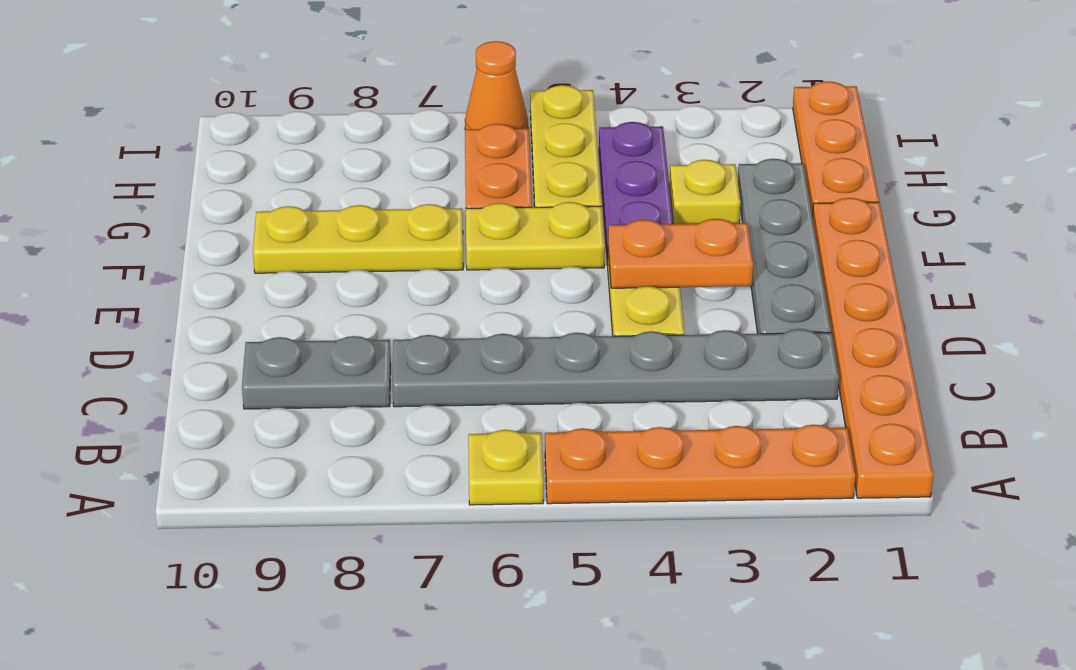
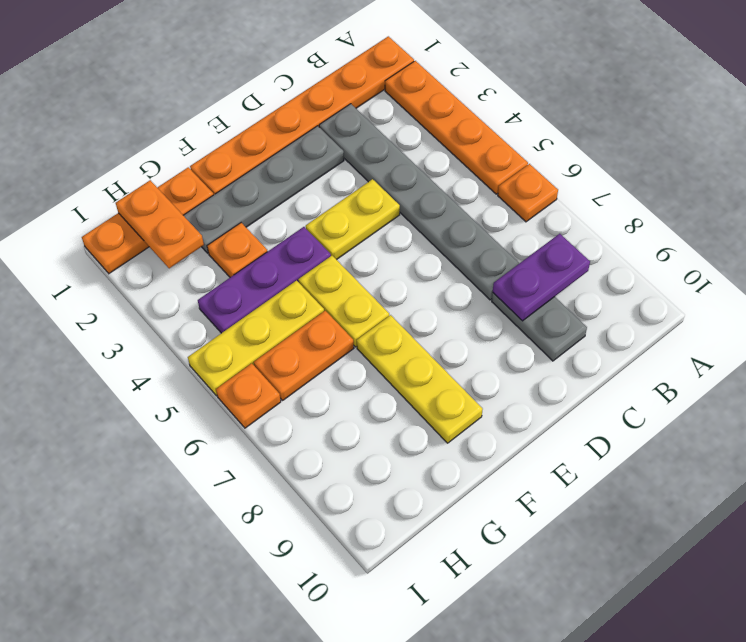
yellow plate A6 level 1 -> orange plate A6 level 1
none -> purple plate B8:C8 level 2
orange plate E3:E4 level 2 -> orange plate H1:H2 level 2
yellow plate G3 level 1 -> orange plate G3 level 1
orange cone I6 level 1 -> orange plate I6 level 1

